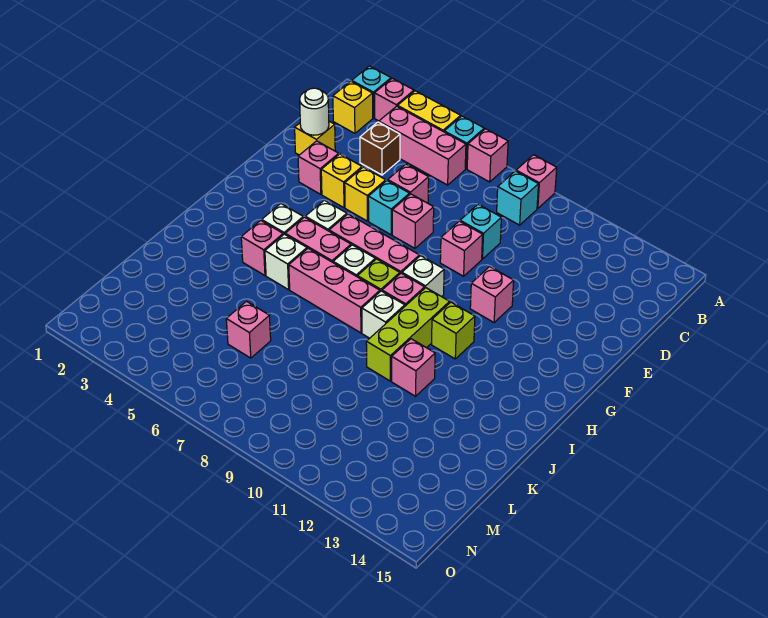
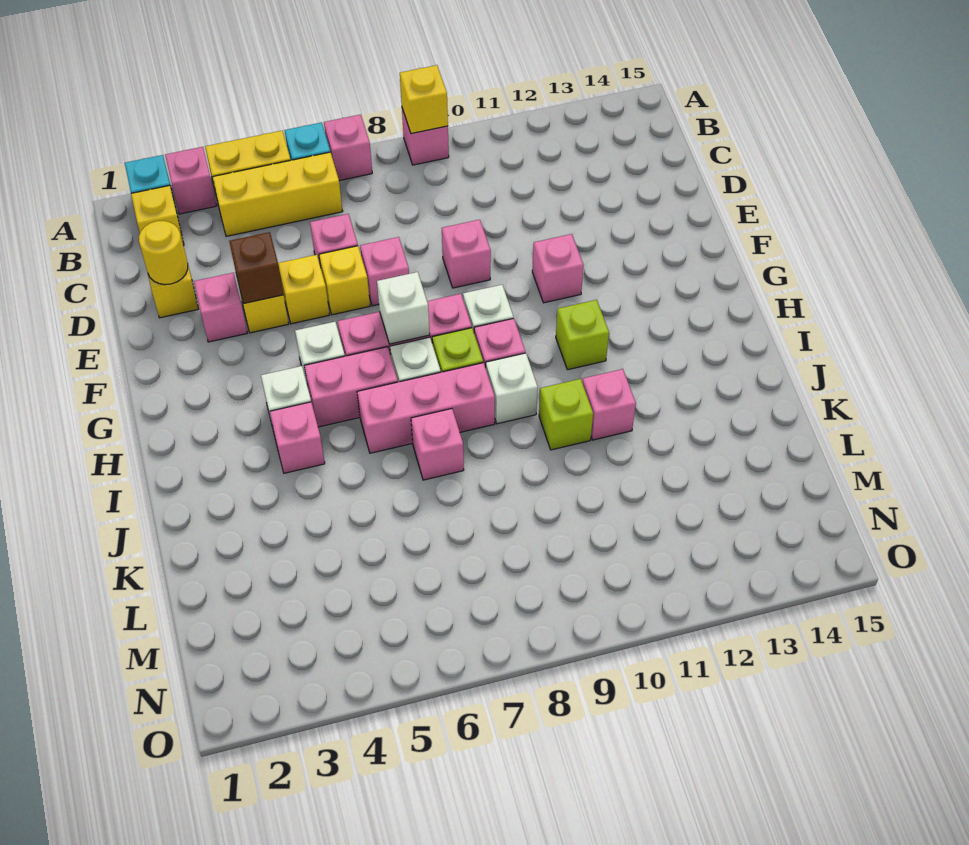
none -> yellow brick A9 level 2
pink brick B4:B6 level 1 -> yellow brick B4:B6 level 1
cyan brick B9 level 1 -> none
brown brick C4 level 1 -> brown brick E4 level 2
white round brick D2 level 2 -> yellow round brick D2 level 2
cyan brick D9 level 1 -> none
cyan brick E6 level 1 -> yellow brick E6 level 1
lime brick H10:J10 level 1 -> lime brick J10 level 1
white brick I5 level 1 -> white brick G7 level 2
pink brick L6 level 1 -> pink brick J7 level 1

